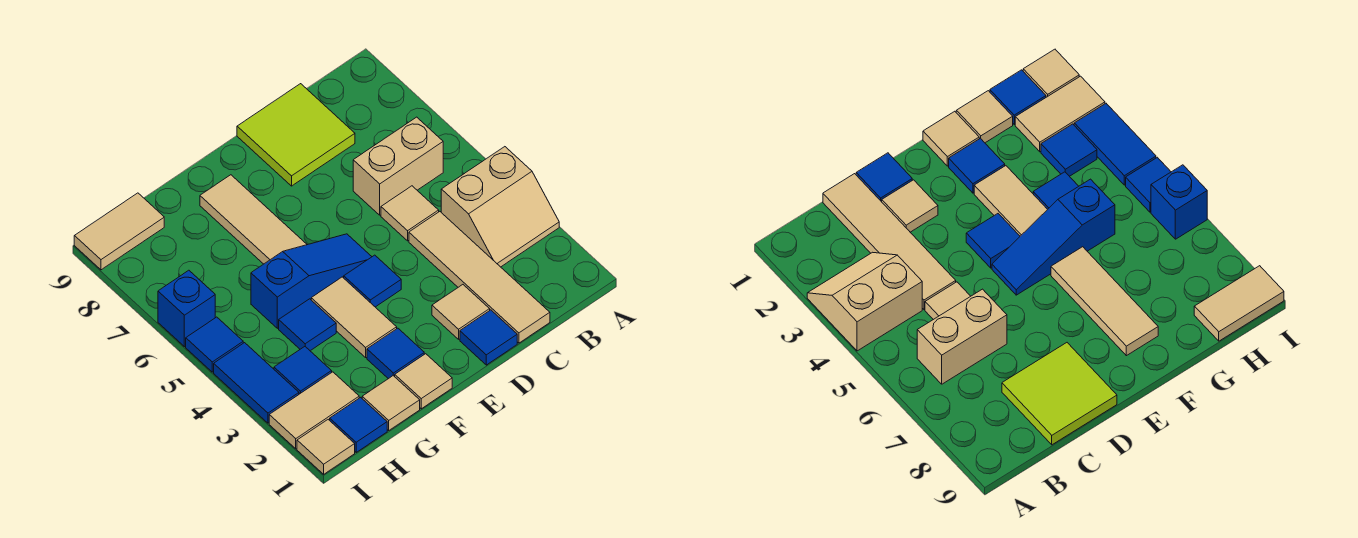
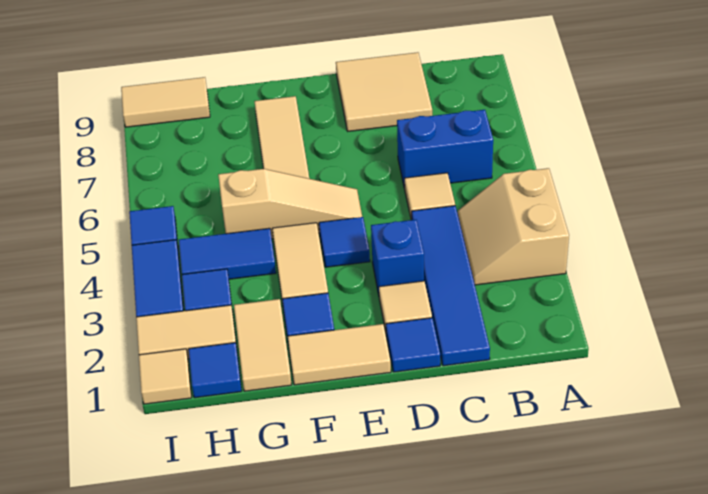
tan slope A3:B4 level 1 top 4 -> tan slope A3:B4 level 1 top A
tan brick B6:C6 level 1 -> blue brick B6:C6 level 1
tan tile C1:C4 level 1 -> blue tile C1:C4 level 1
lime tile C8:D9 level 1 -> tan tile C8:D9 level 1
blue slope E5:G5 level 1 top G -> tan slope E5:G5 level 1 top G
tan tile F1 level 1 -> tan tile E1:F1 level 1
tan tile G1 level 1 -> tan tile G1:G2 level 1
blue tile G4 level 1 -> blue tile G4:H4 level 1
blue brick I6 level 1 -> blue brick D3 level 1

